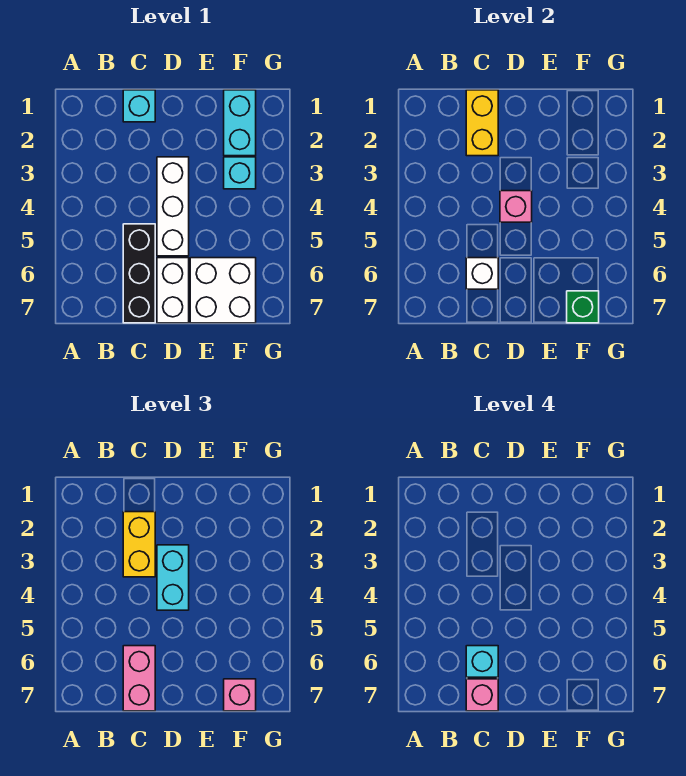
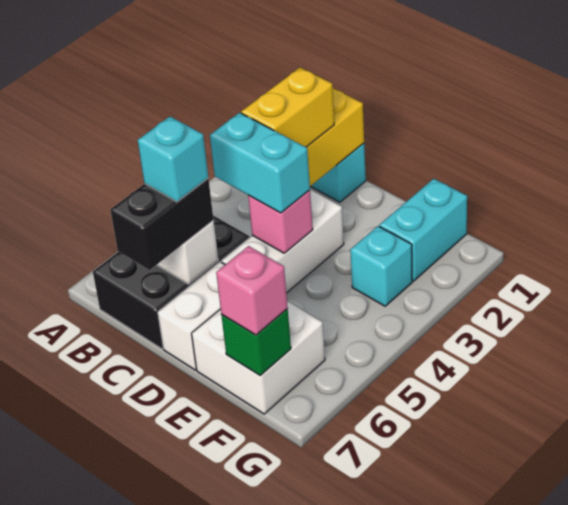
black brick C5:C7 level 1 -> black brick B5:C7 level 1
pink brick C6:C7 level 3 -> black brick C6:C7 level 3
pink brick C7 level 4 -> none
cyan brick D3:D4 level 3 -> cyan brick C4:D4 level 3

